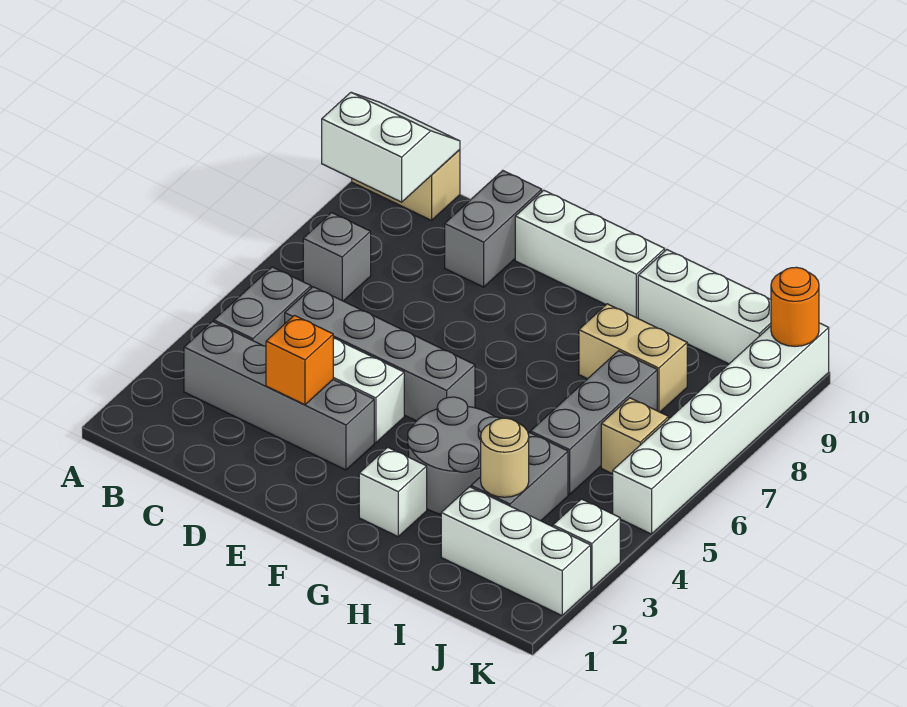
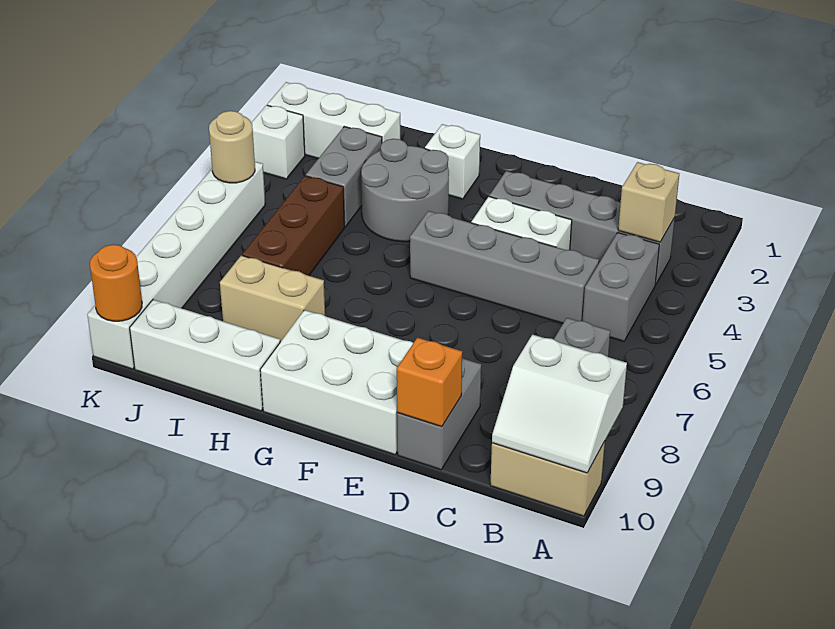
orange brick D3 level 2 -> orange brick D10 level 2
white brick E10:G10 level 1 -> white brick E9:G10 level 1
tan round brick I3 level 2 -> tan round brick K5 level 2
grey brick I5:I7 level 1 -> brown brick I5:I7 level 1
tan brick J6 level 1 -> tan brick B3 level 2

